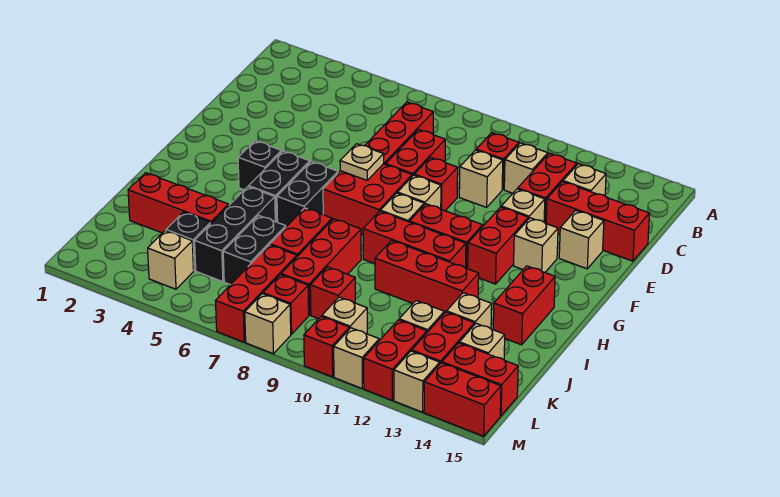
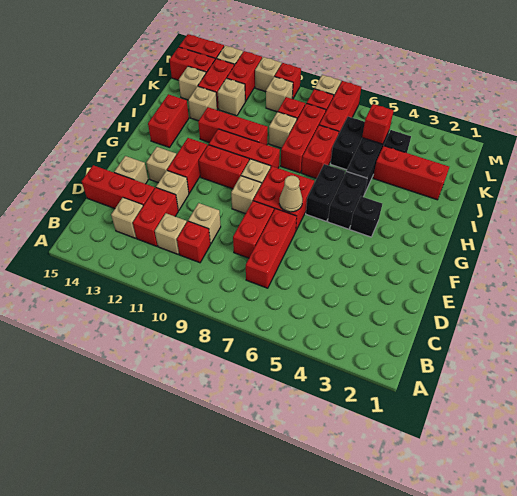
red brick E9 level 1 -> red brick K5 level 2
tan plate F7 level 2 -> tan cone F7 level 2
tan brick L4 level 1 -> tan brick J9 level 1

